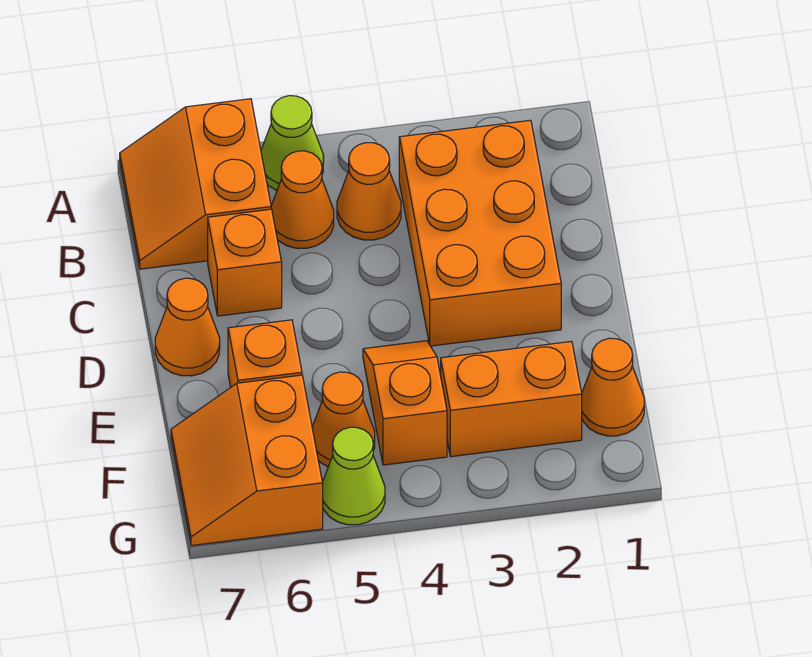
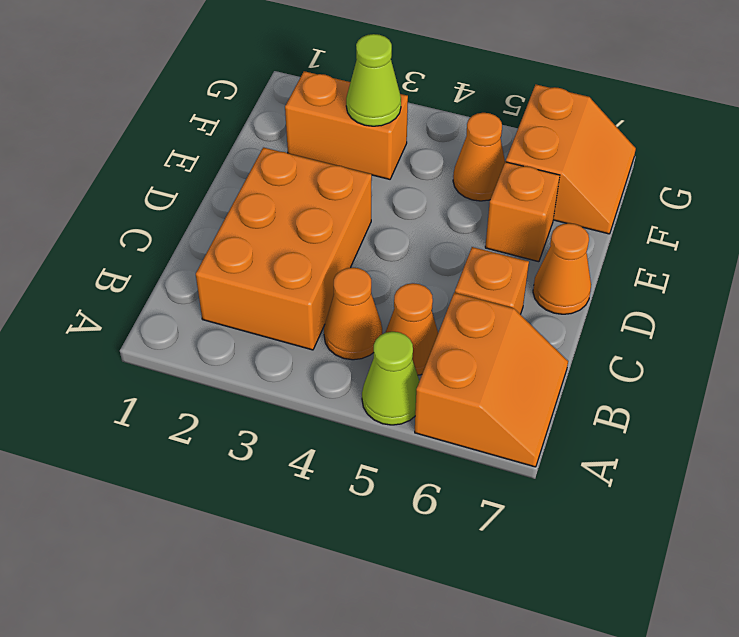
orange slope E4:F4 level 1 top F -> none
orange cone F1 level 1 -> none
lime cone G5 level 1 -> lime cone F3 level 2

